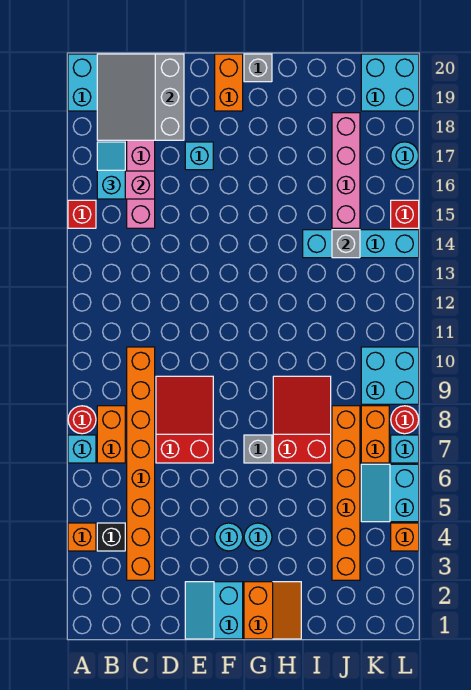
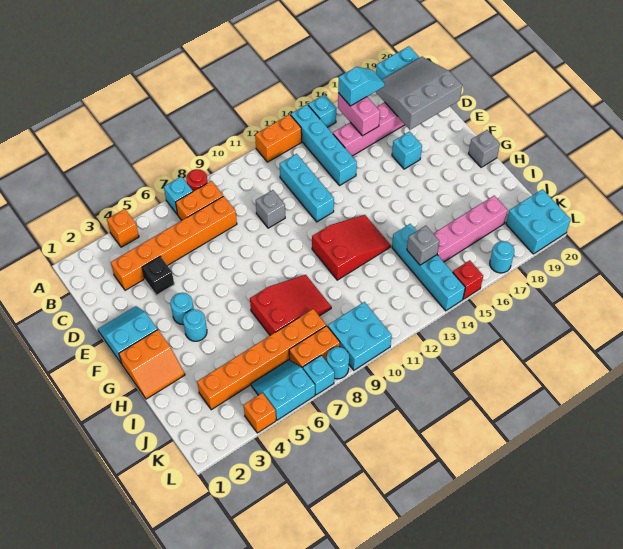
none -> cyan brick A14:D14 level 1
red brick A15 level 1 -> cyan brick A15 level 1
black brick B4 level 1 -> black brick D4 level 1
orange brick C3:C10 level 1 -> orange brick C3:C8 level 1
none -> cyan brick C12:E12 level 1
red slope D7:E9 level 1 top 7 -> red slope G11:H13 level 1 top 11
orange brick F19:F20 level 1 -> orange brick A12:A13 level 1
grey brick G7 level 1 -> grey brick D10 level 1
red round brick L8 level 1 -> cyan round brick L8 level 1

